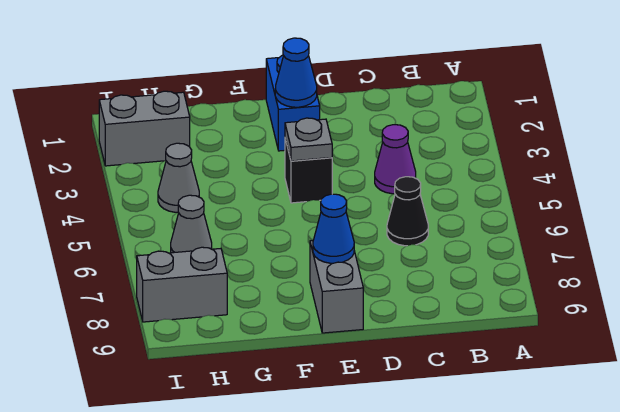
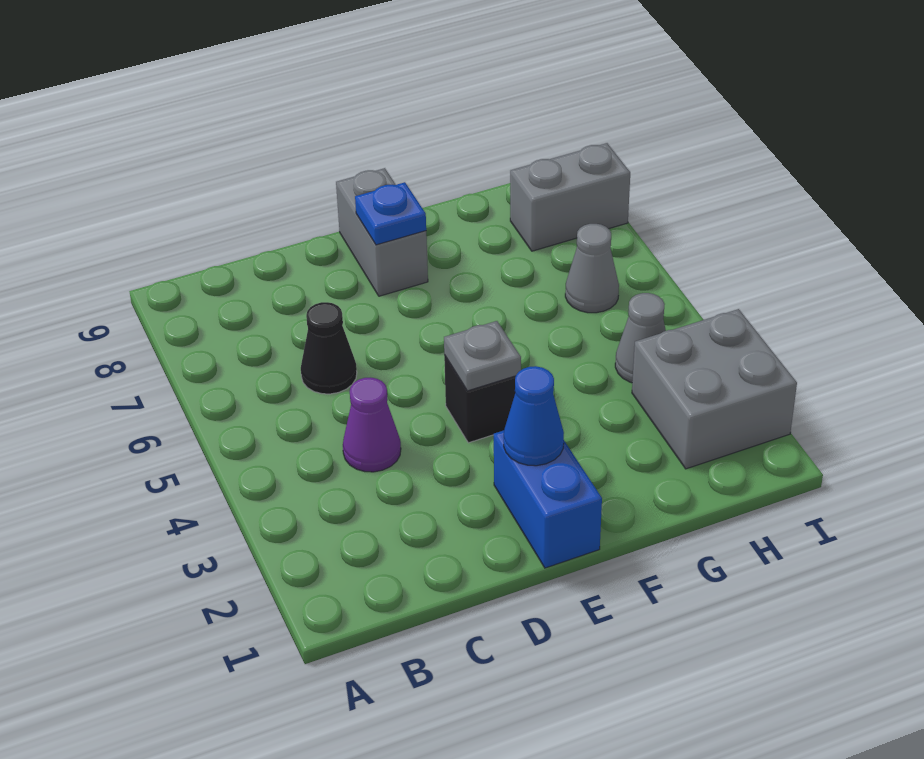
blue cone E8 level 2 -> blue plate E8 level 2
grey brick H2:I2 level 1 -> grey brick H2:I3 level 1

